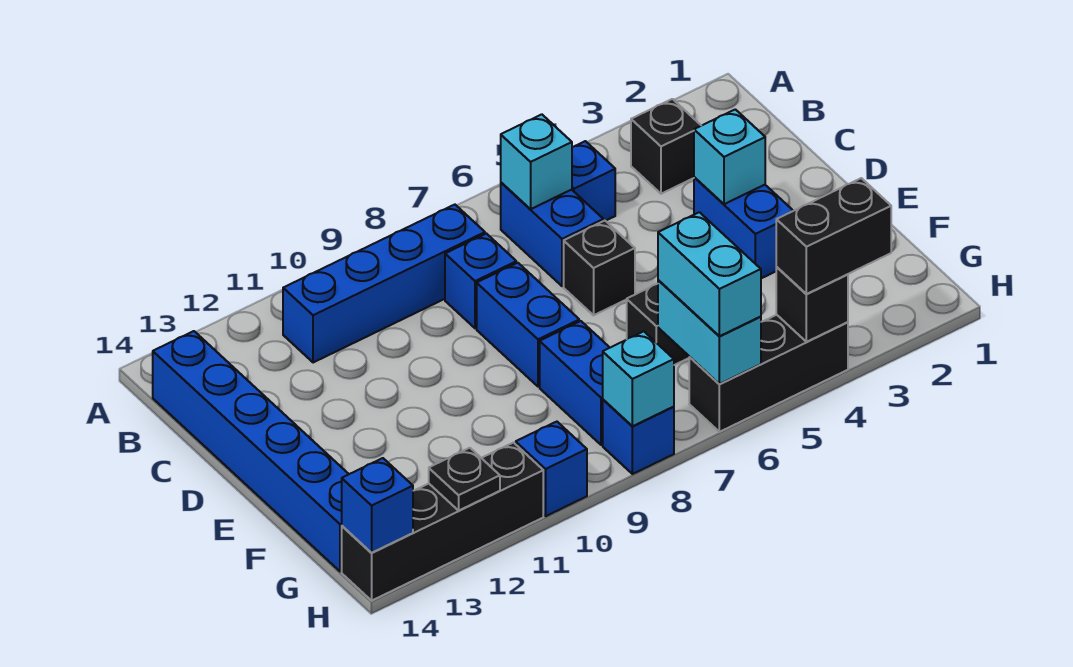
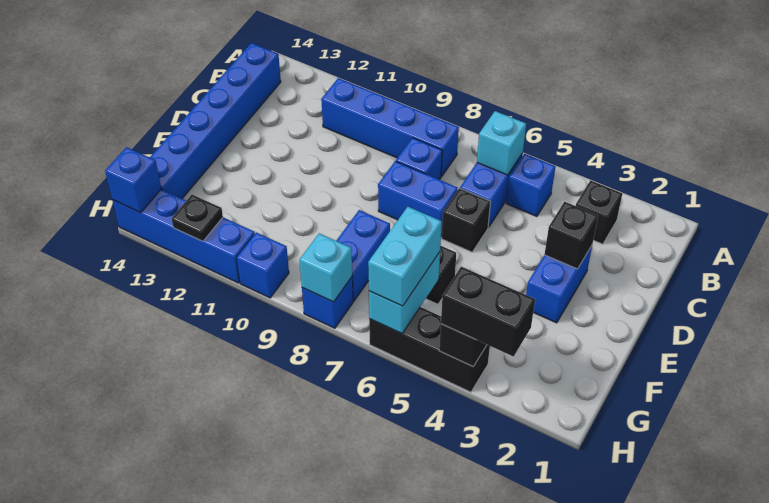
cyan brick D3 level 2 -> black brick D3 level 2
blue brick D8:E8 level 1 -> blue brick D7:D8 level 1
black brick H11:H14 level 1 -> blue brick H11:H14 level 1

